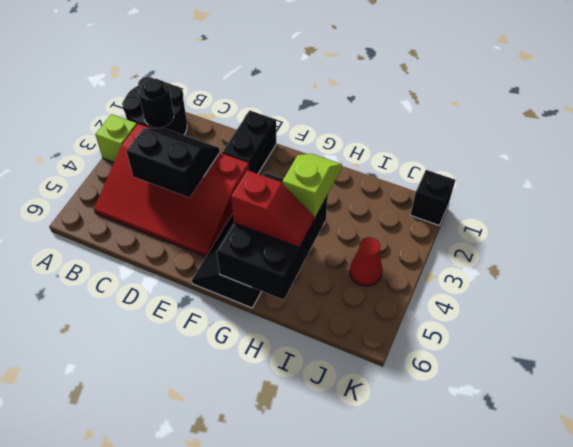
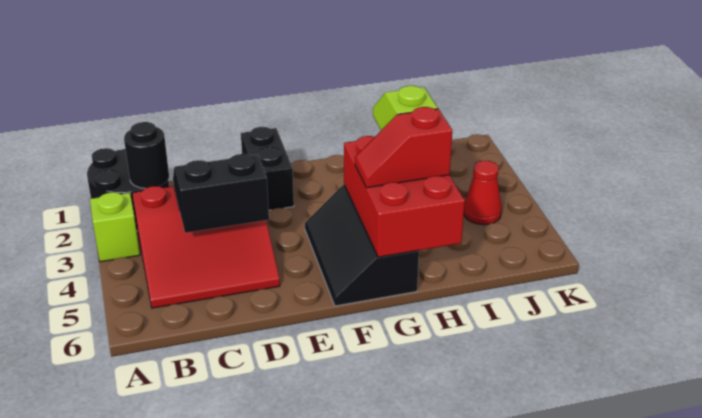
red slope B3:E5 level 1 top 3 -> red slope B3:D5 level 1 top 3
black brick G4:H6 level 2 -> red brick G4:H6 level 2
red slope G5:H5 level 3 top G -> red slope G5:H5 level 3 top H
black brick K1 level 1 -> none

